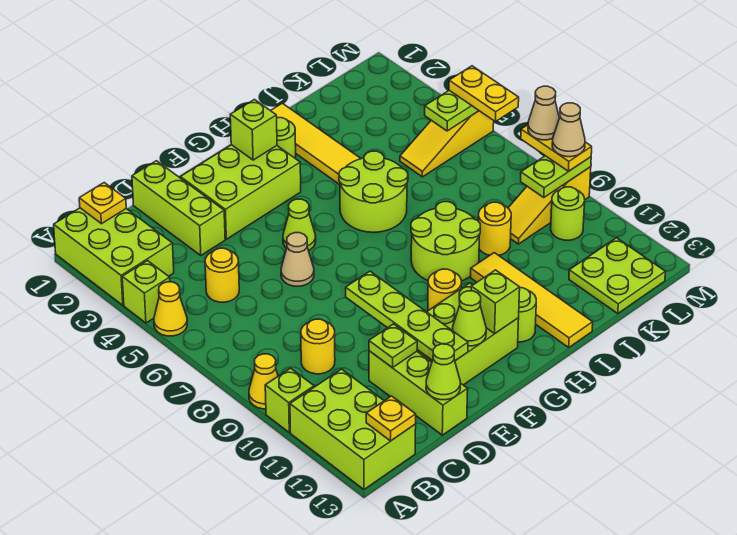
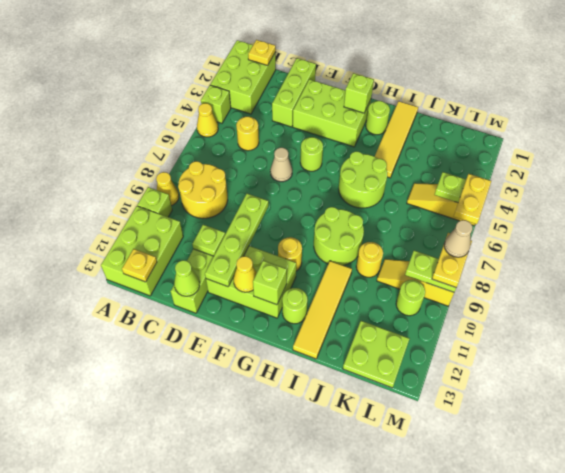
yellow round brick C9 level 1 -> yellow round brick B8:C9 level 1
lime cone F5 level 1 -> lime round brick F5 level 1
lime cone F12 level 2 -> yellow cone F12 level 2
tan cone M9 level 4 -> none

